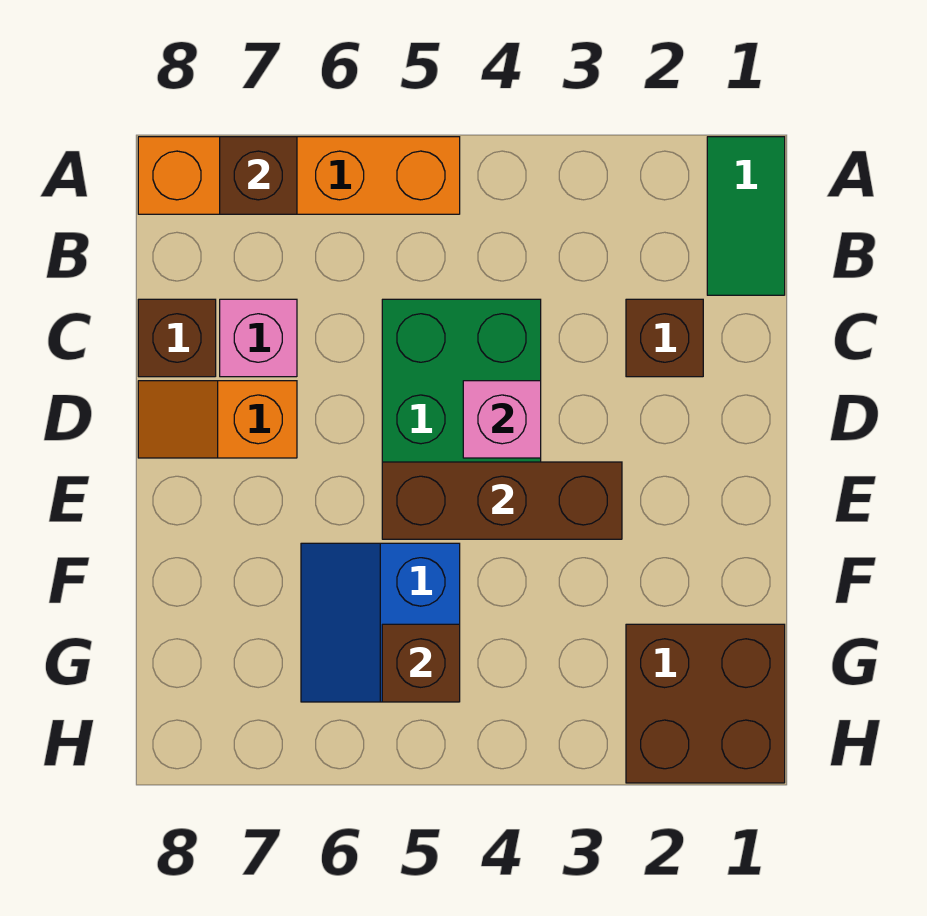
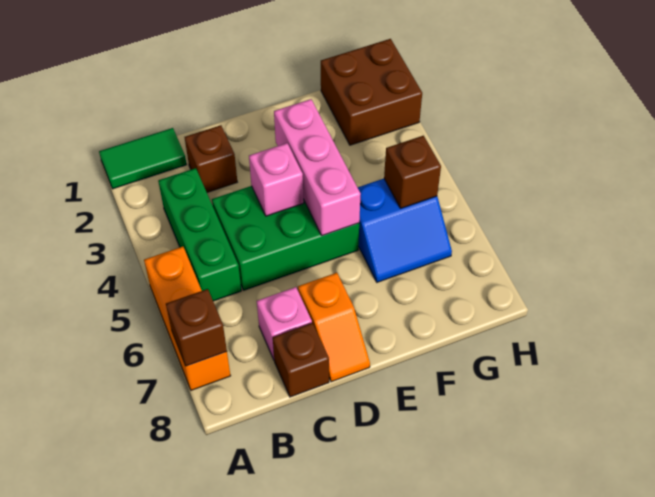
orange brick A5:A8 level 1 -> orange brick A5:A7 level 1
none -> green brick B3:B5 level 1
brown brick E3:E5 level 2 -> pink brick E3:E5 level 2

